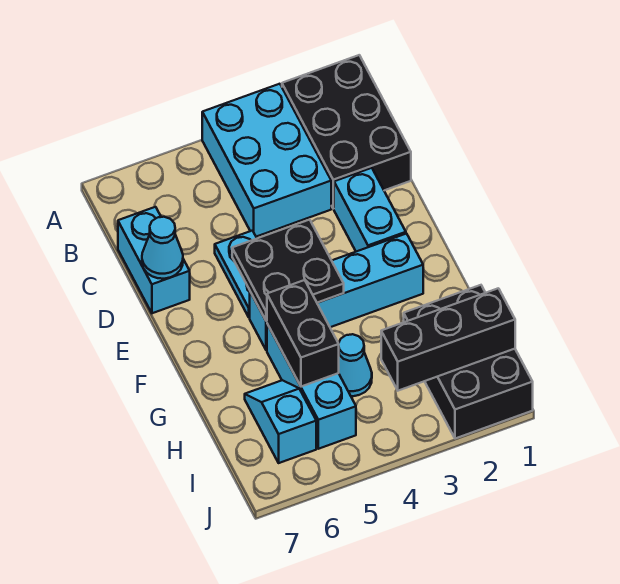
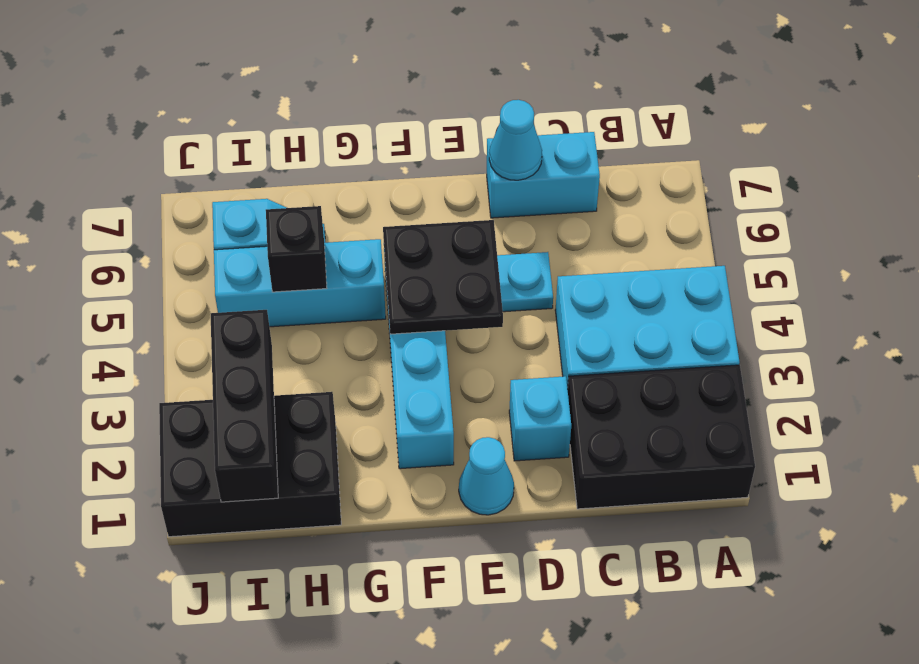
cyan brick D2:E2 level 1 -> cyan brick D2 level 1
black brick G5:H5 level 2 -> black brick H5 level 2
cyan cone H4 level 1 -> cyan cone E1 level 1

